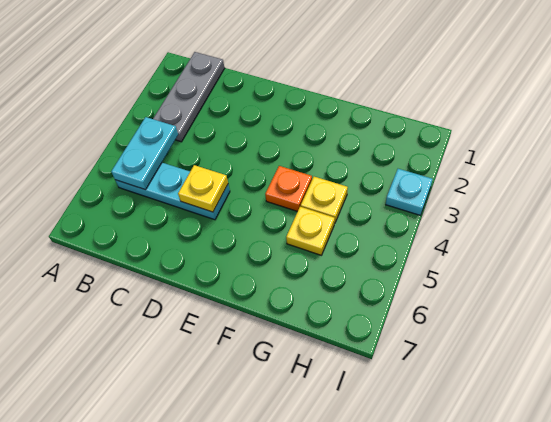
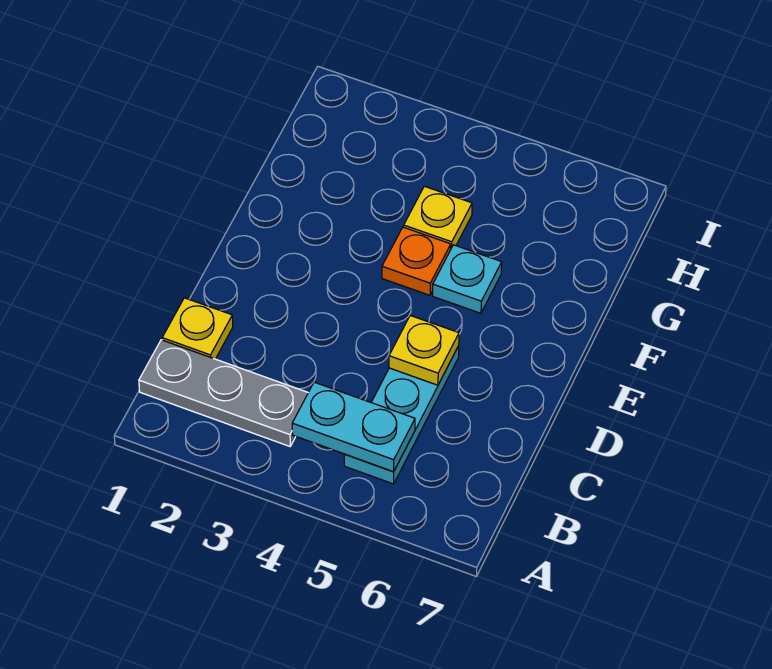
yellow plate G5 level 1 -> yellow plate C1 level 1
cyan plate I3 level 1 -> cyan plate F5 level 1

